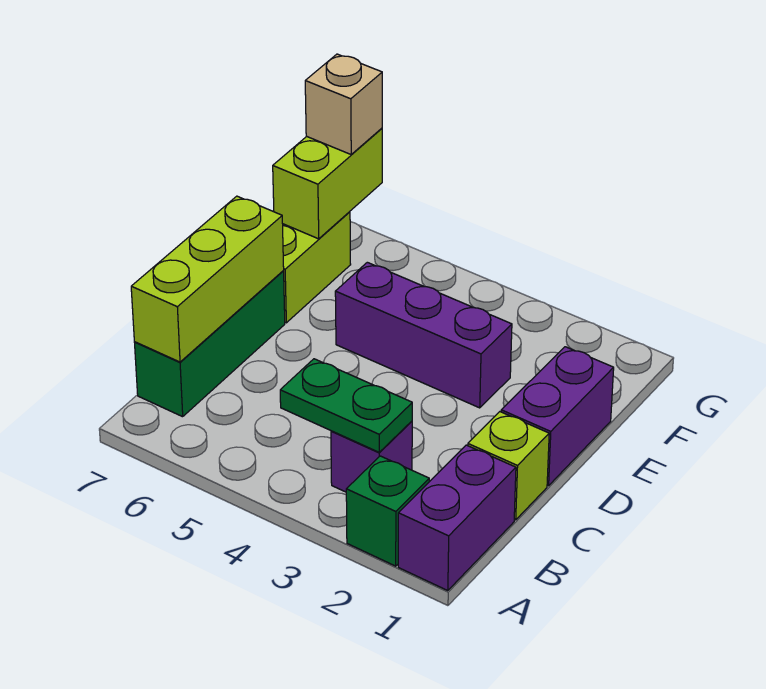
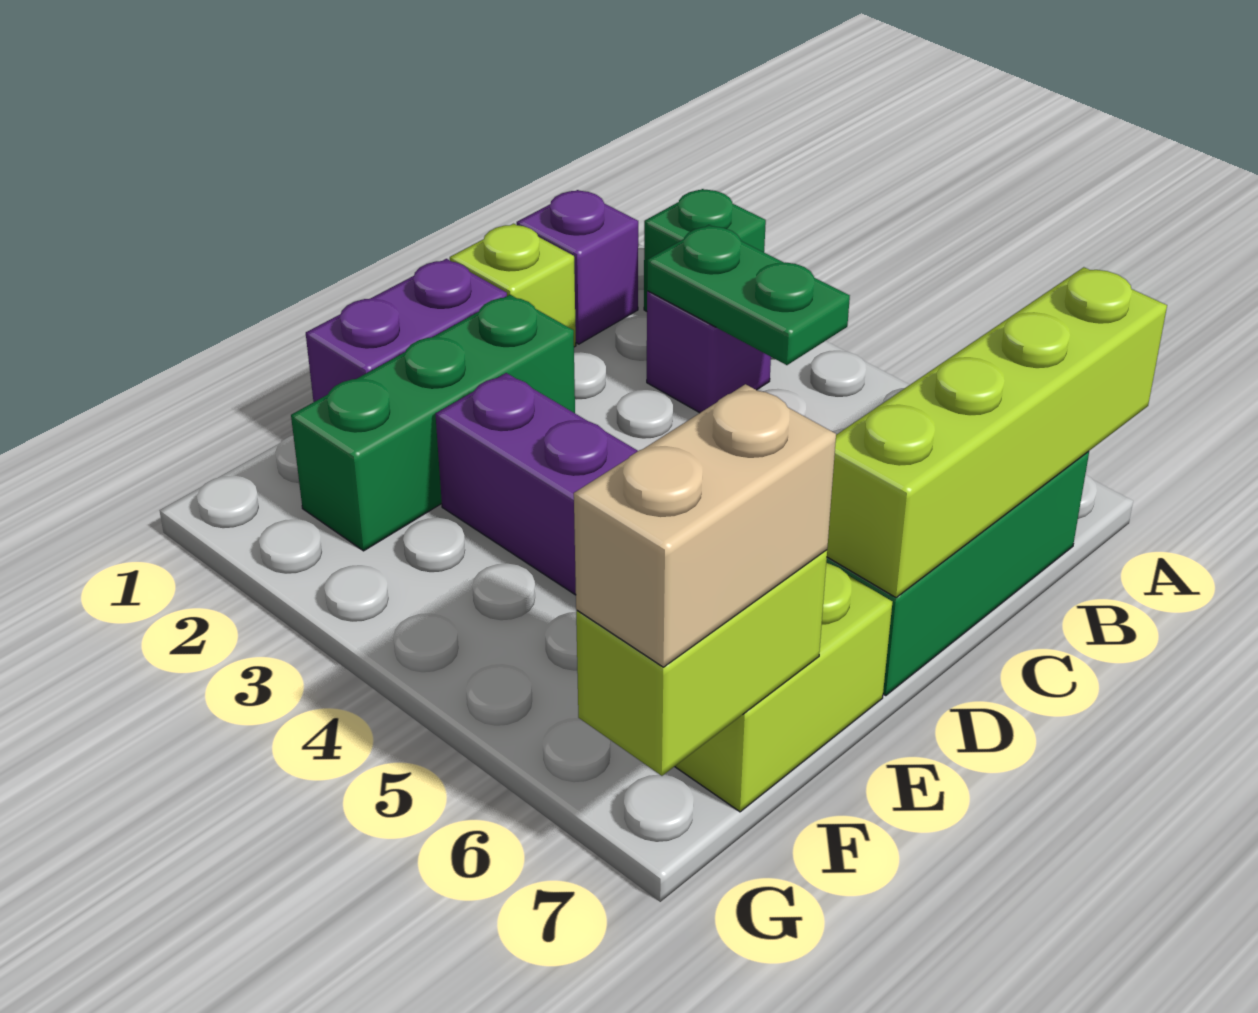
purple brick A1:B1 level 1 -> purple brick B1 level 1
lime brick B7:D7 level 2 -> lime brick A7:D7 level 2
none -> green brick D2:F2 level 1
tan brick G7 level 3 -> tan brick F7:G7 level 3

